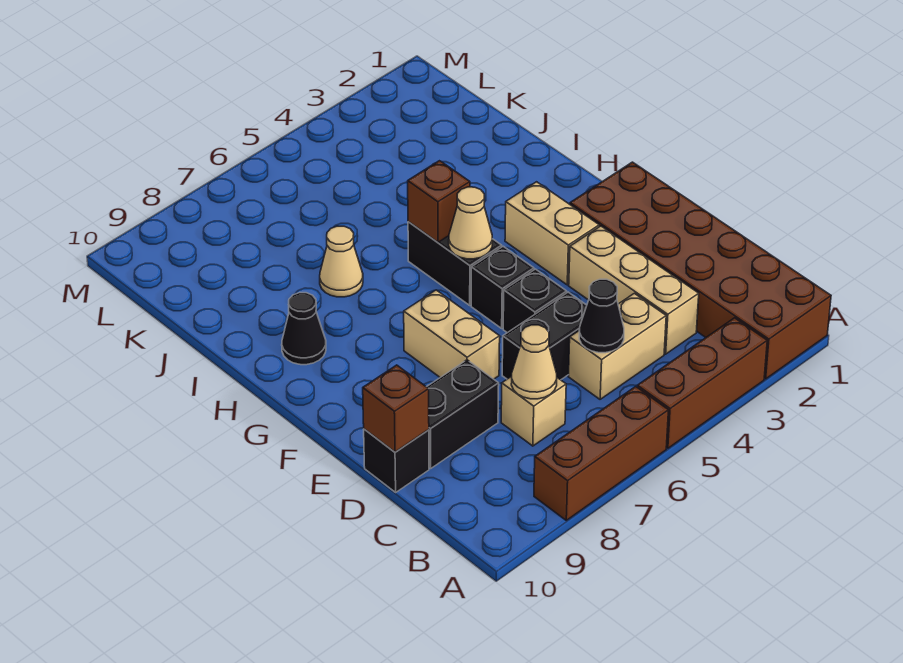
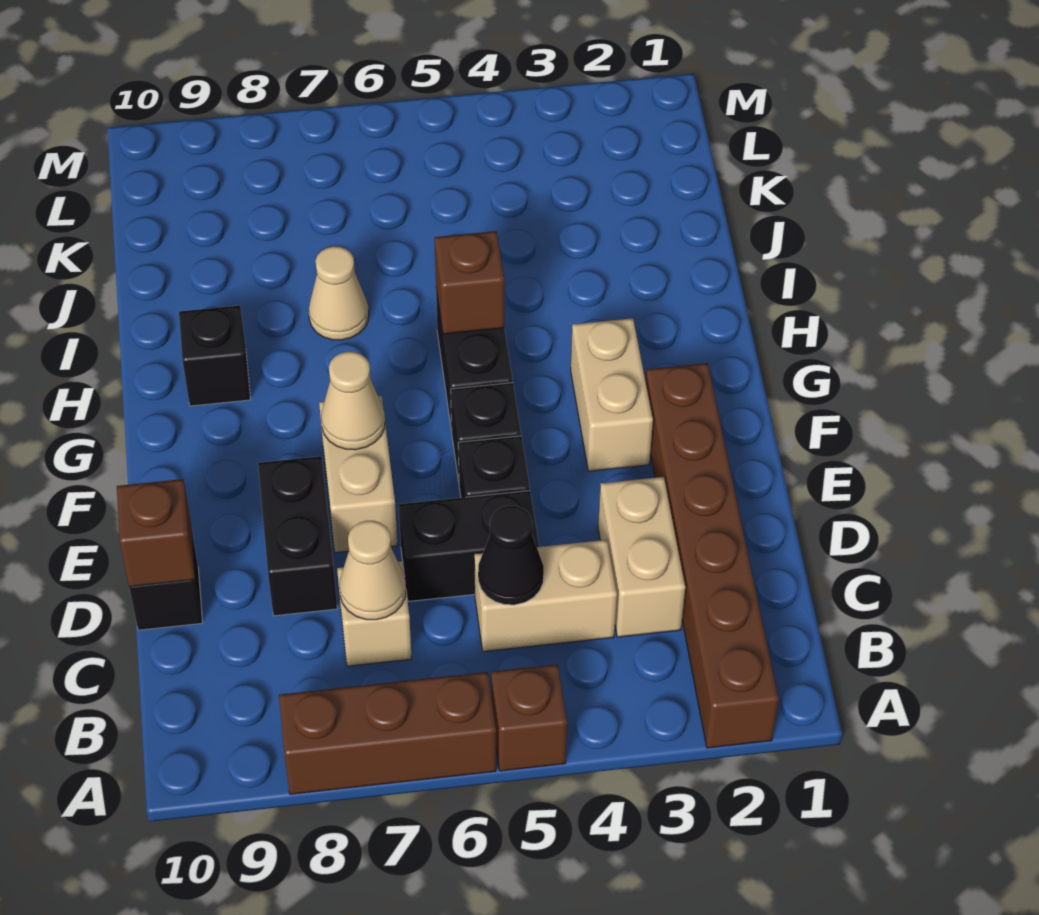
brown brick A1:F2 level 1 -> brown brick A2:F2 level 1
brown brick A3:A5 level 1 -> brown brick A5 level 1
tan brick C3:E3 level 1 -> tan brick C3:D3 level 1
black brick D8:D9 level 1 -> black brick D8:E8 level 1
tan cone G5 level 2 -> tan cone F7 level 2
black cone H9 level 1 -> black brick H9 level 1

